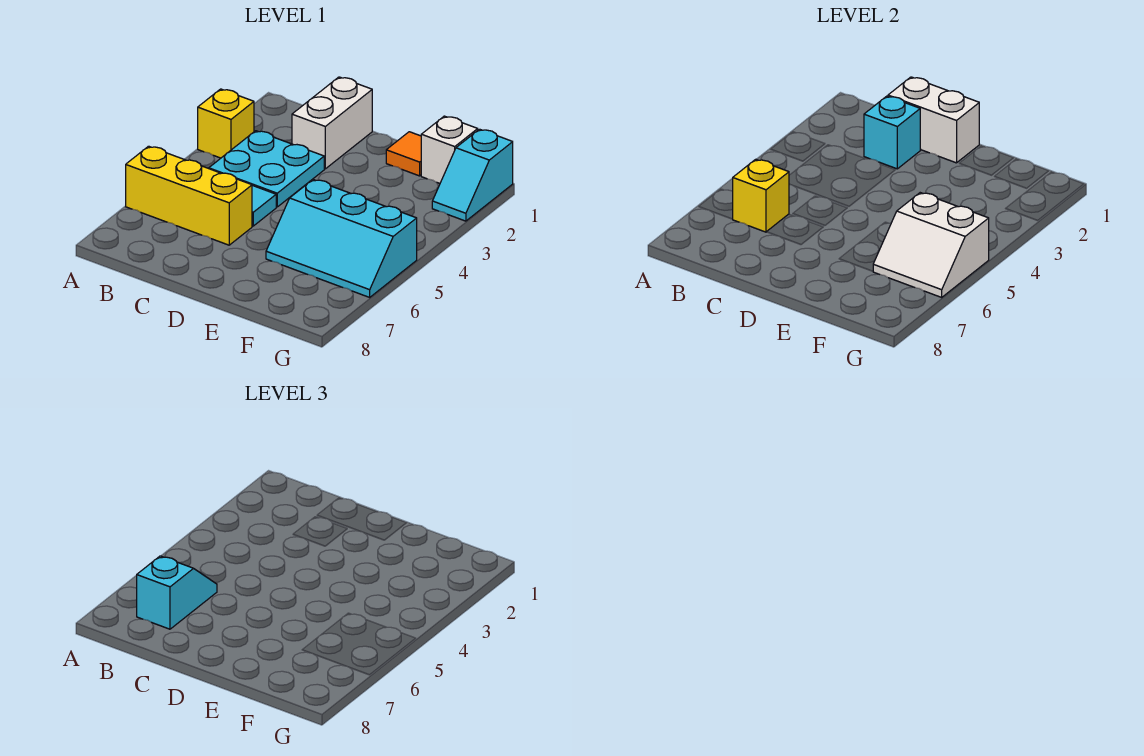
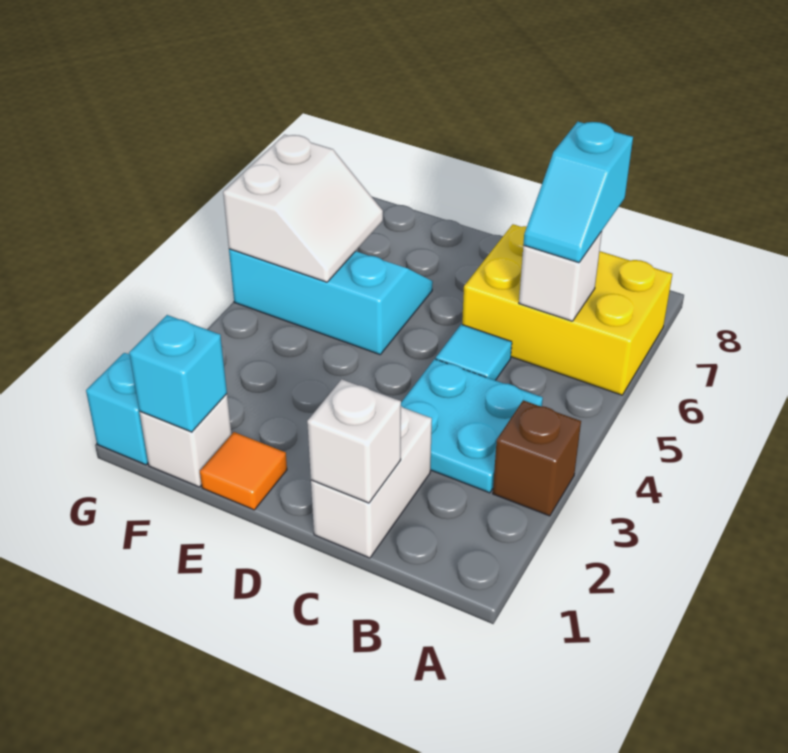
yellow brick A3 level 1 -> brown brick A3 level 1
yellow brick A6:C6 level 1 -> yellow brick A6:C7 level 1
yellow brick B6 level 2 -> white brick B6 level 2
white brick C1:D1 level 2 -> white brick C1 level 2
cyan brick C2 level 2 -> cyan brick F1 level 2
white slope F5:G6 level 2 top 5 -> white slope F5:G6 level 2 top G

